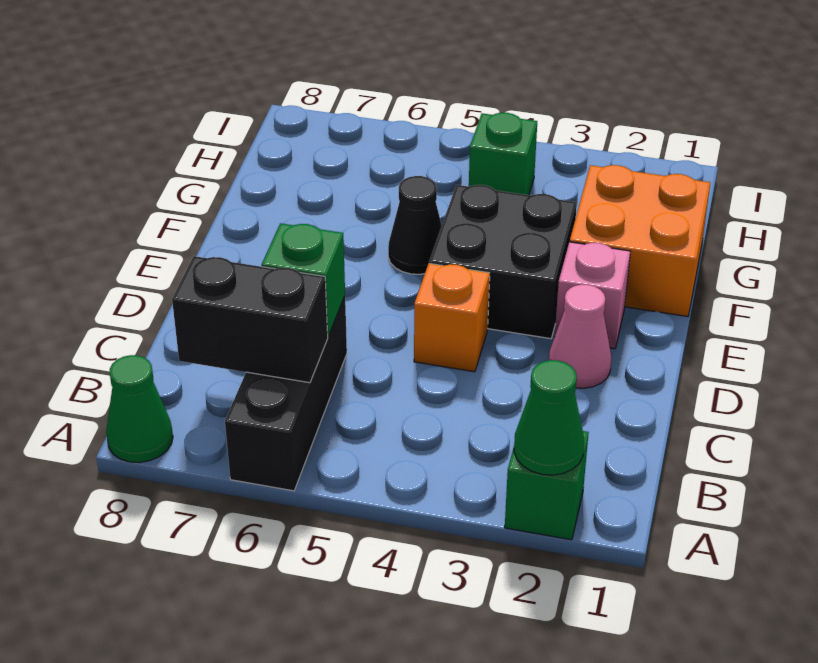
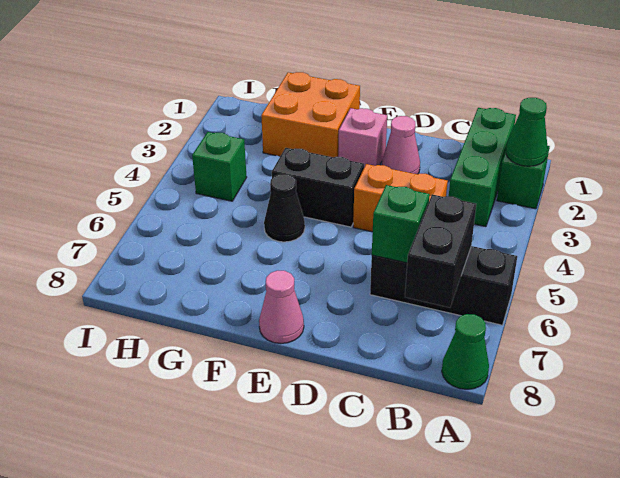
none -> green brick B1:B3 level 1
orange brick D4 level 1 -> orange brick C4:D4 level 1
black brick E3:F4 level 1 -> black brick E4:F4 level 1
none -> pink cone E8 level 1

